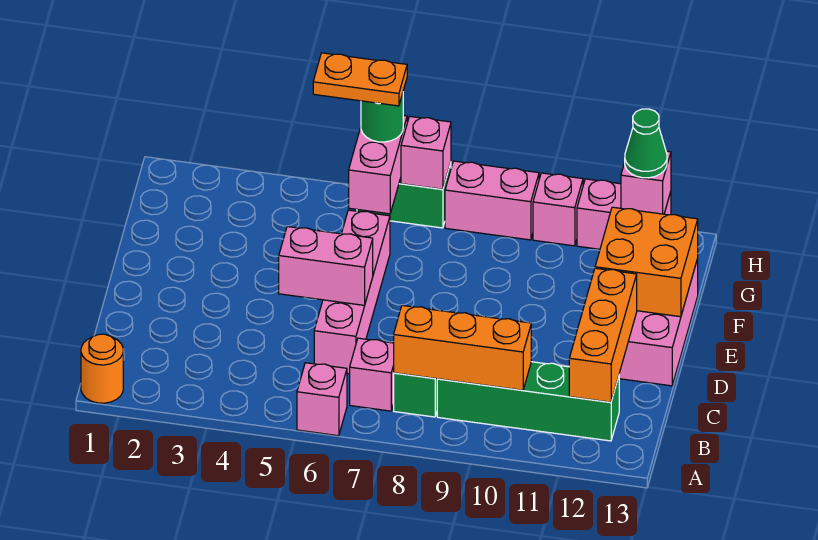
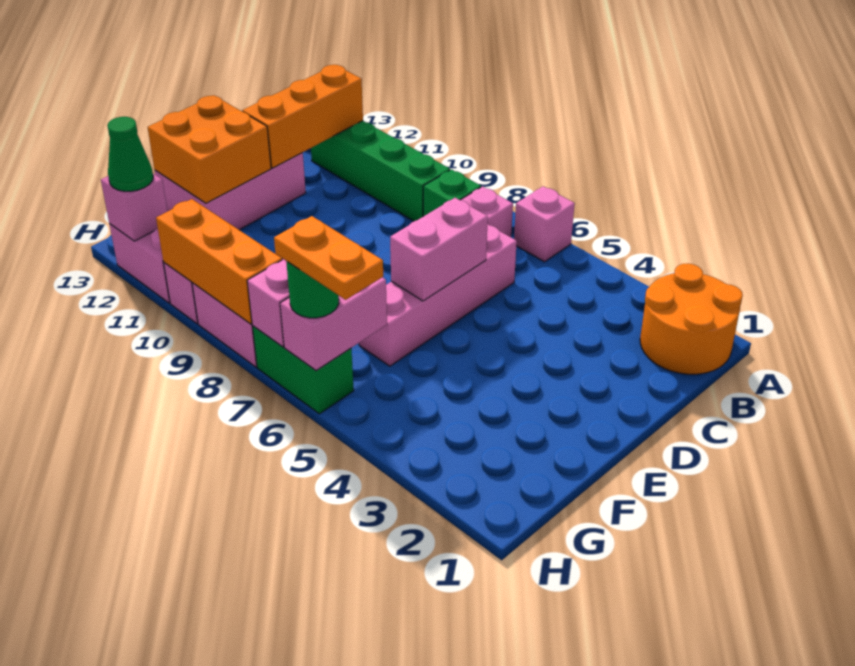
orange round brick A1 level 1 -> orange round brick A1:B2 level 1
orange brick B8:B10 level 2 -> orange brick H8:H10 level 2
pink brick D5:D6 level 2 -> pink brick D6:E6 level 2

